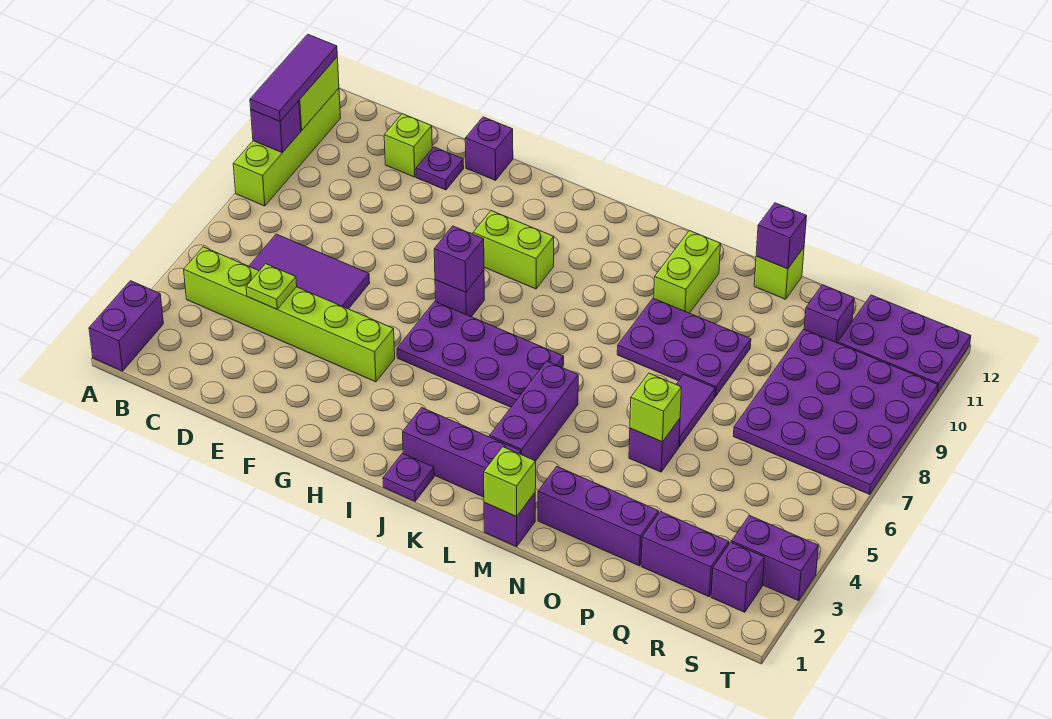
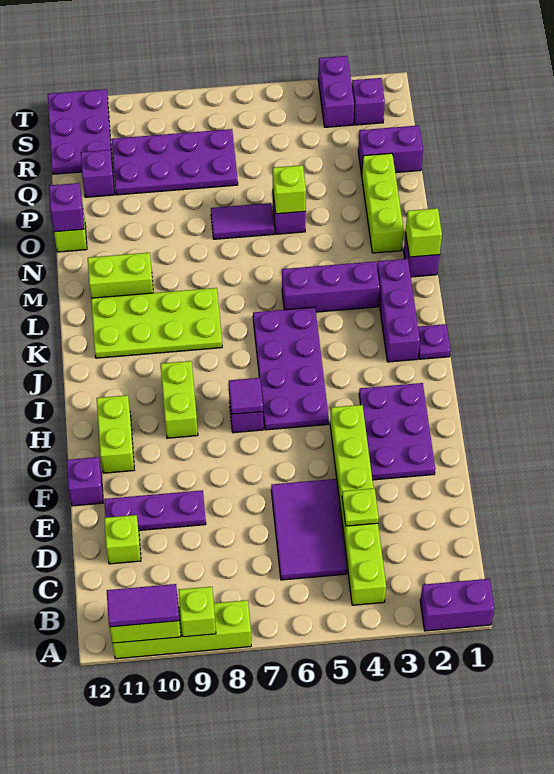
purple brick A9 level 2 -> lime brick A9 level 2
purple tile A9:A11 level 3 -> purple tile A10:A11 level 3
purple plate E11 level 1 -> purple plate E9:E11 level 1
none -> lime brick G11:H11 level 1
purple brick H7 level 2 -> purple tile H7 level 2
none -> lime plate K8:L11 level 1
purple plate M8:O9 level 1 -> purple plate F2:H3 level 1
purple brick N2:P2 level 1 -> lime brick N2:P2 level 1
purple brick Q2:R2 level 1 -> purple brick Q1:Q2 level 1
purple plate Q7:T10 level 1 -> purple plate Q7:R10 level 1

